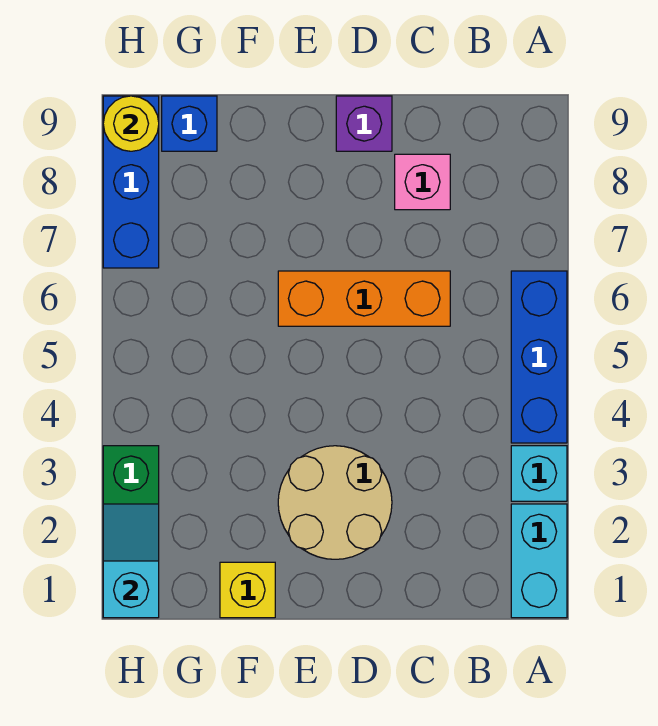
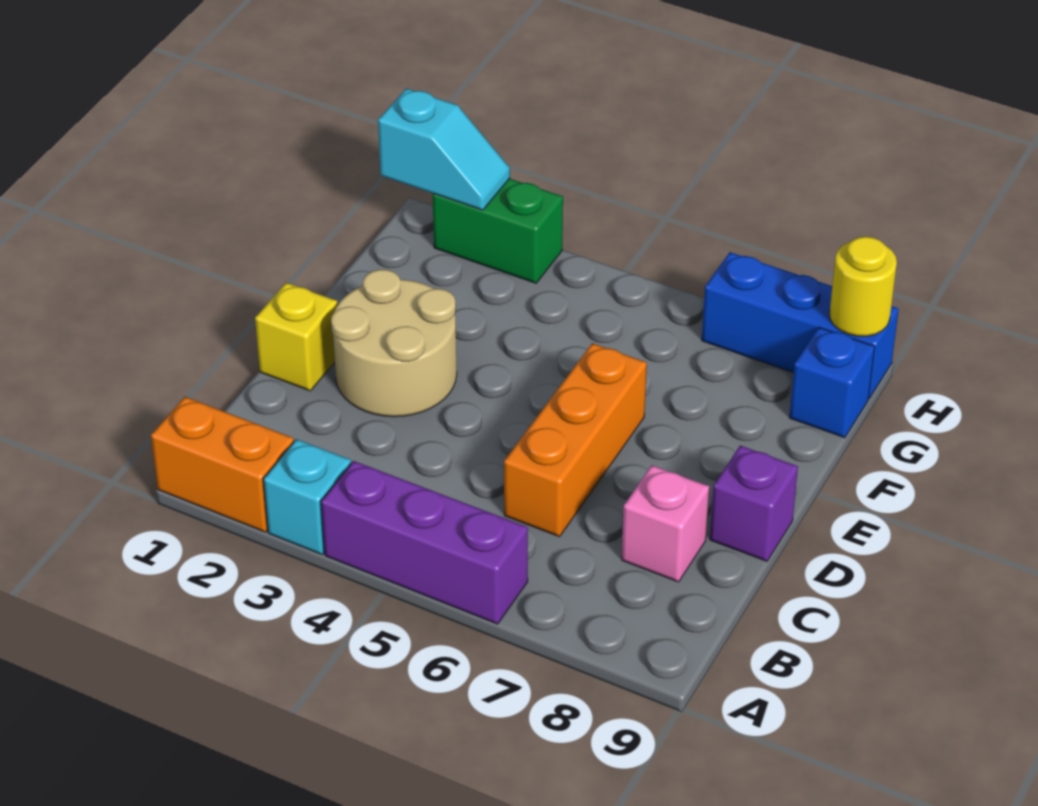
cyan brick A1:A2 level 1 -> orange brick A1:A2 level 1
blue brick A4:A6 level 1 -> purple brick A4:A6 level 1
yellow brick F1 level 1 -> yellow brick D1 level 1

